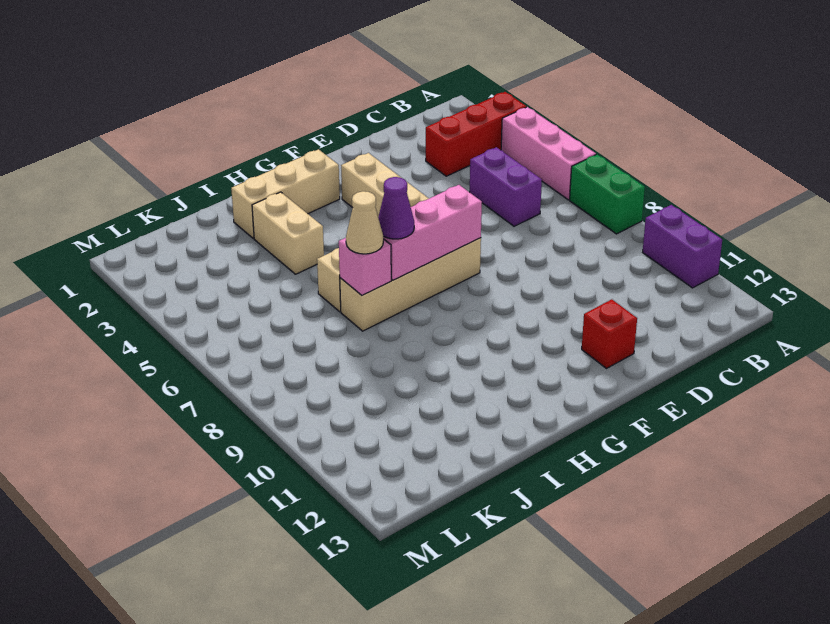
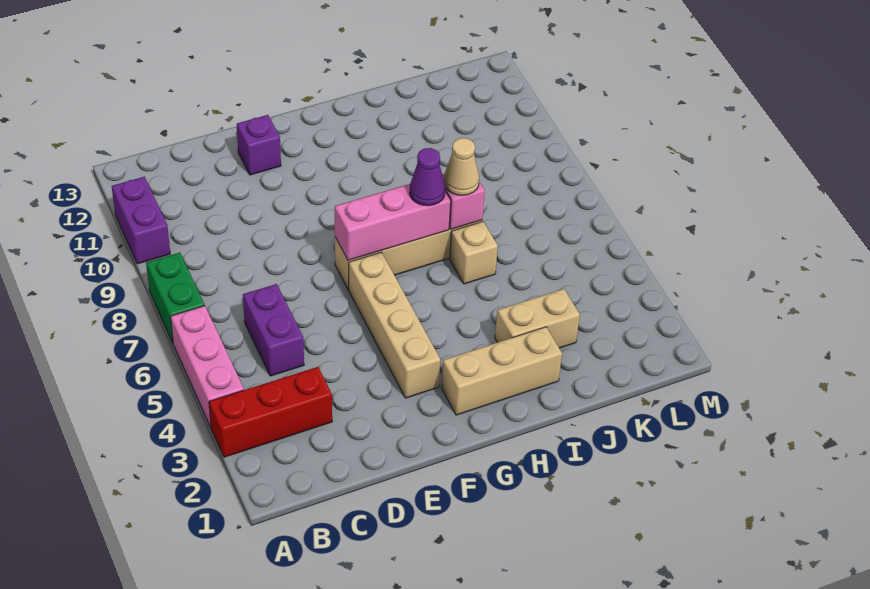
red brick E12 level 1 -> purple brick E12 level 1
tan brick I3:I4 level 1 -> tan brick I3:J3 level 1

